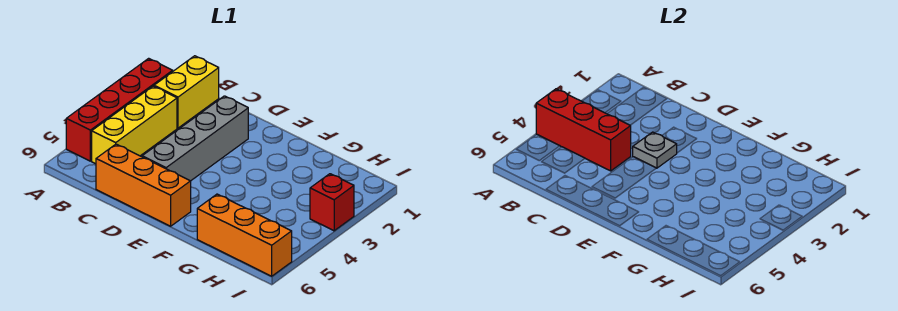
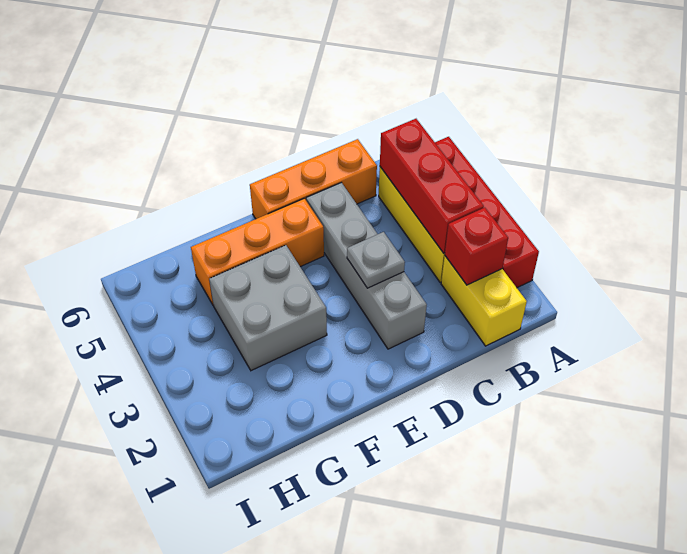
red brick A4:C4 level 2 -> red brick B3:B5 level 2
none -> grey brick F3:G4 level 1
orange brick G6:I6 level 1 -> orange brick E5:G5 level 1
red brick I3 level 1 -> red brick B2 level 2

